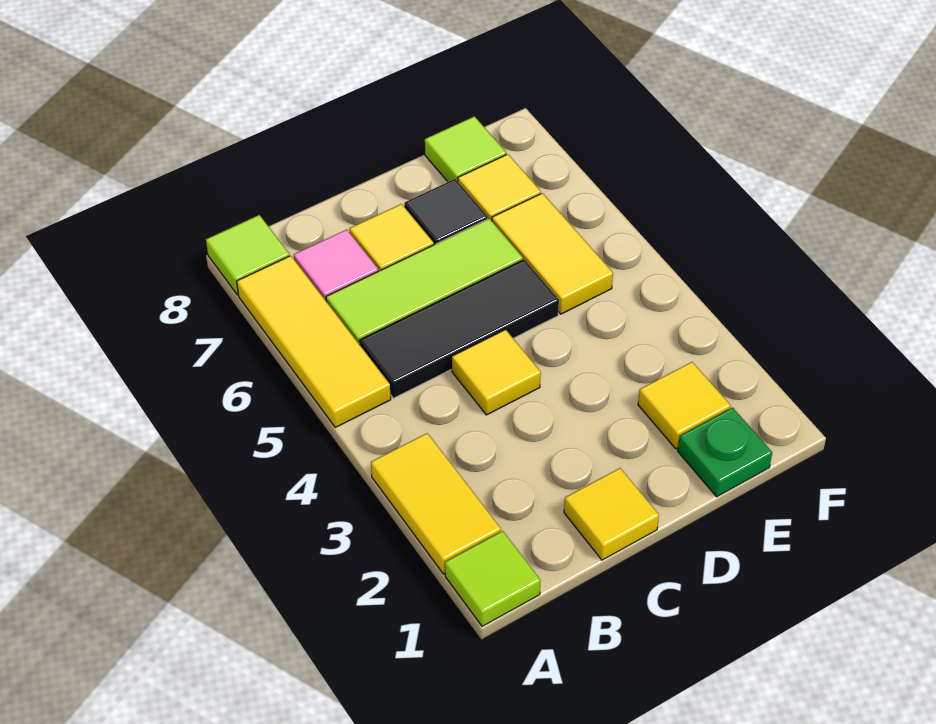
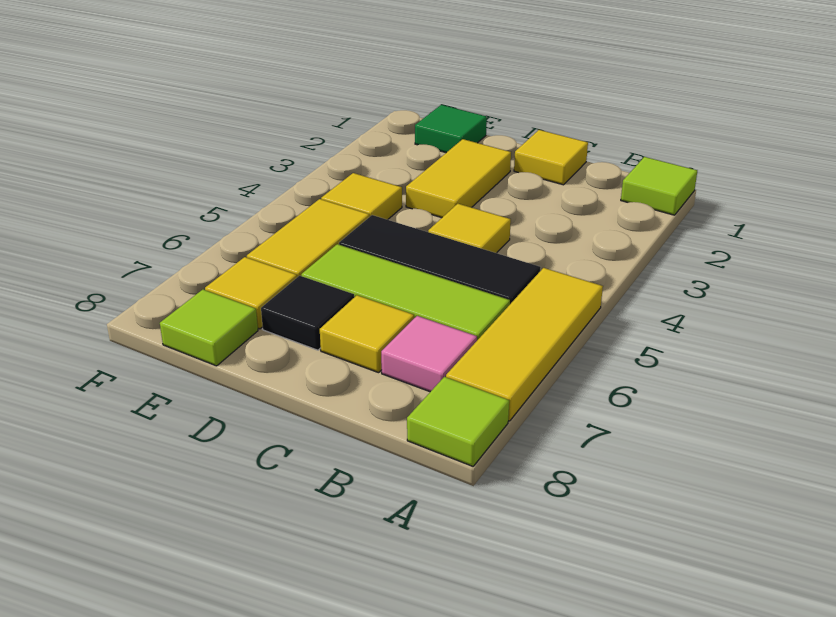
yellow tile A2:A3 level 1 -> yellow tile D2:D3 level 1
green plate E1 level 1 -> green tile E1 level 1
yellow tile E2 level 1 -> yellow tile E4 level 1

